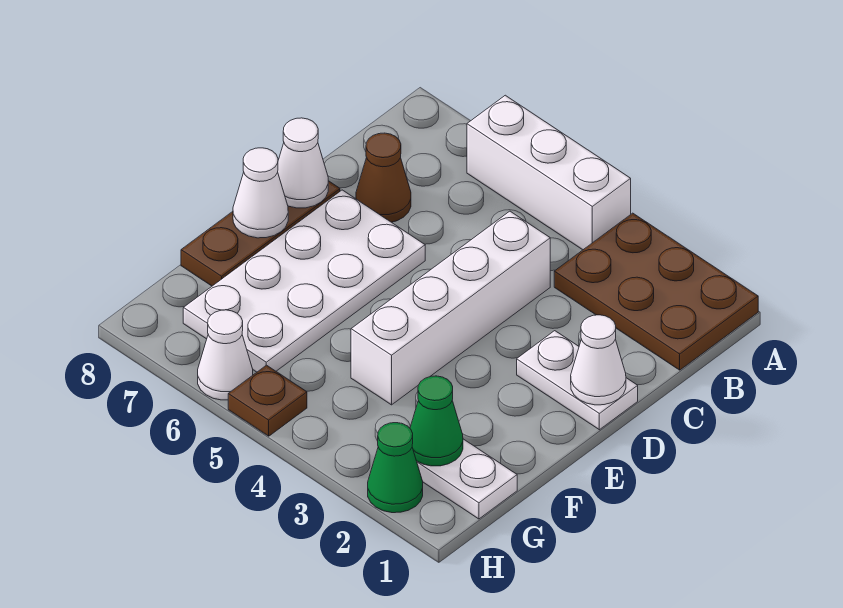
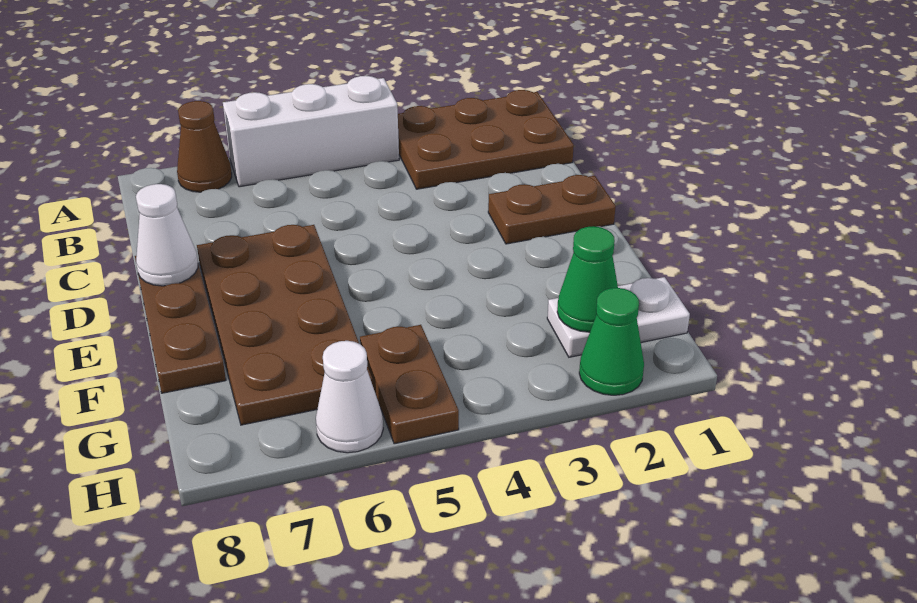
white brick C4:F4 level 1 -> none
brown cone C7 level 1 -> brown cone A7 level 1
white plate D1:D2 level 1 -> brown plate D1:D2 level 1
white cone D1 level 2 -> none
white plate D6:G7 level 1 -> brown plate D6:G7 level 1
white cone E8 level 2 -> none
brown plate H5 level 1 -> brown plate G5:H5 level 1

